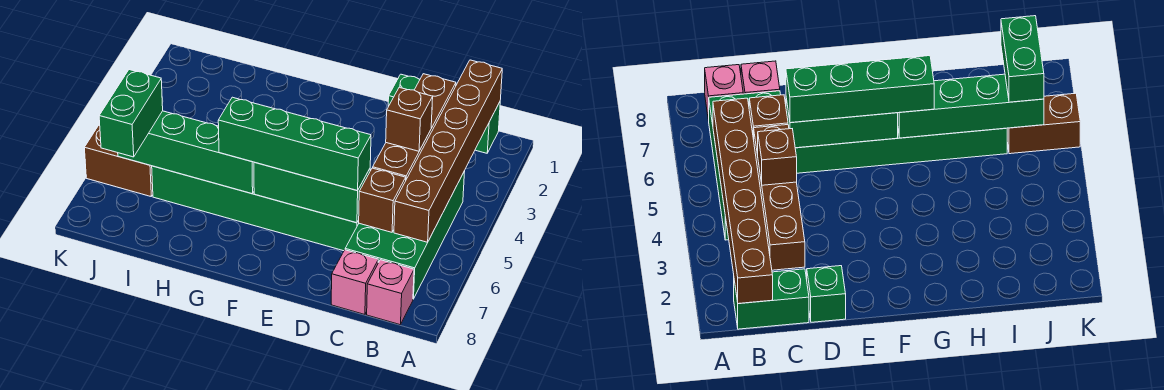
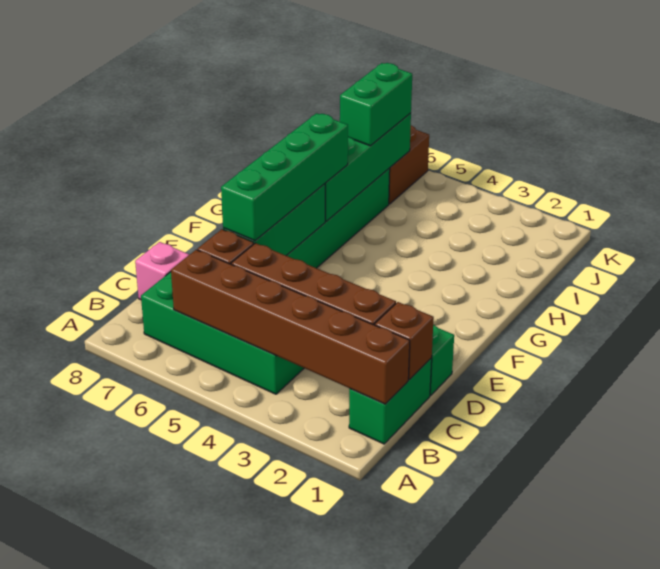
pink brick B8 level 1 -> none
brown brick C4 level 3 -> brown brick C1 level 2
green brick J6:J7 level 3 -> green brick I6:J6 level 3

